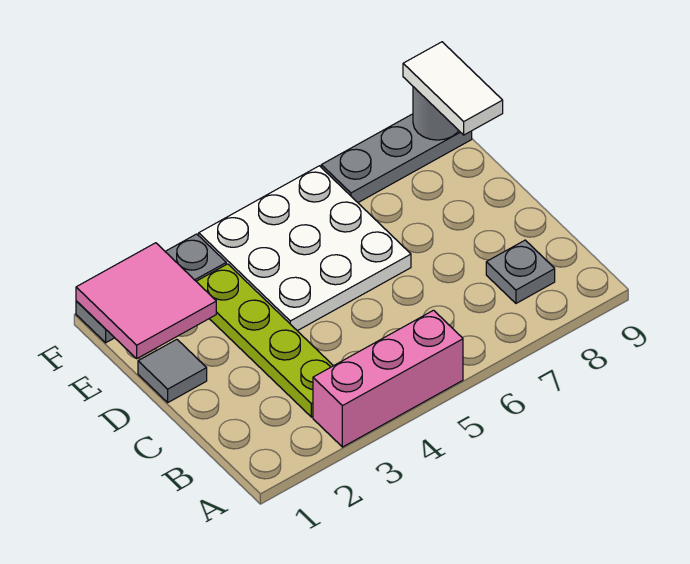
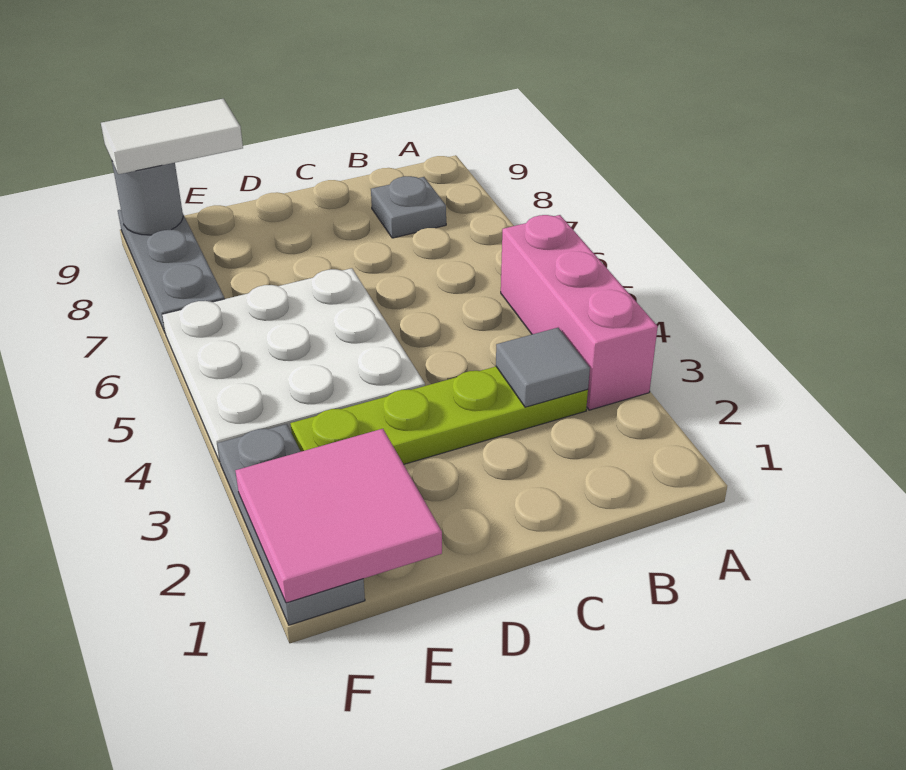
grey tile D1 level 1 -> grey tile B3 level 2

